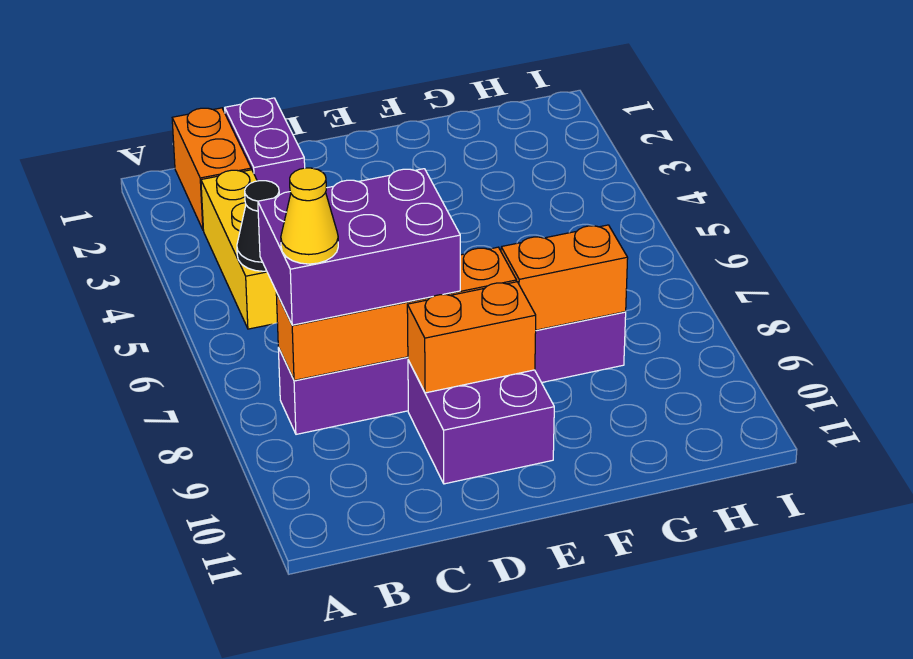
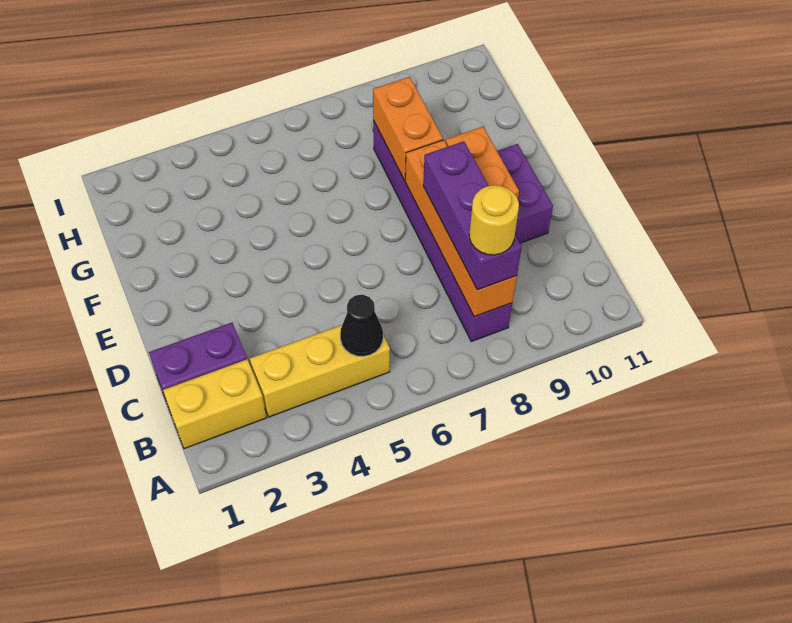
orange brick B1:B2 level 1 -> yellow brick B1:B2 level 1
purple brick B7:D8 level 3 -> purple brick B8:D8 level 3
yellow cone B8 level 4 -> yellow round brick B8 level 4

